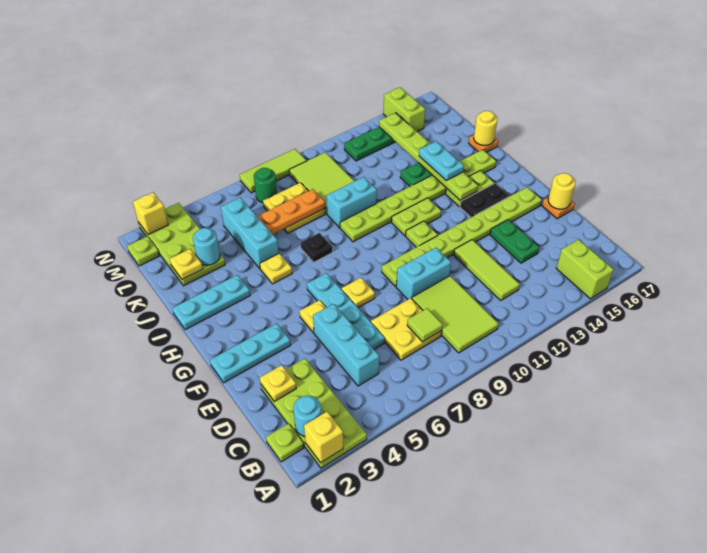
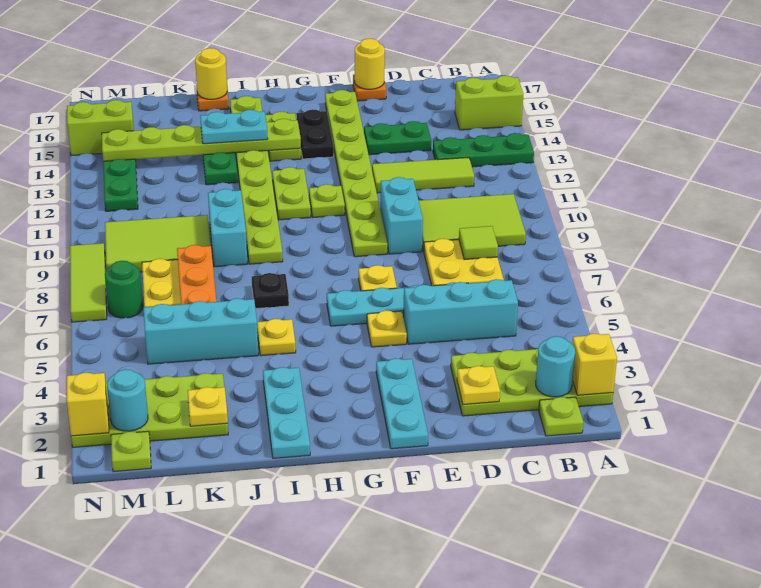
none -> green plate A13:C13 level 1
cyan round brick K3 level 2 -> cyan round brick M2 level 2

